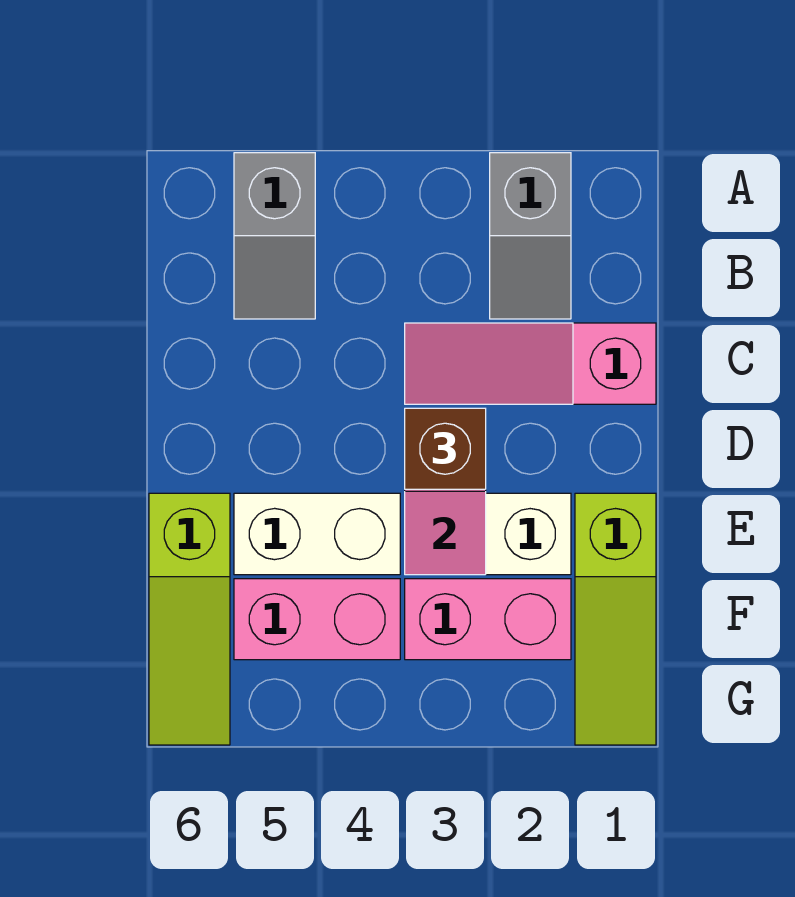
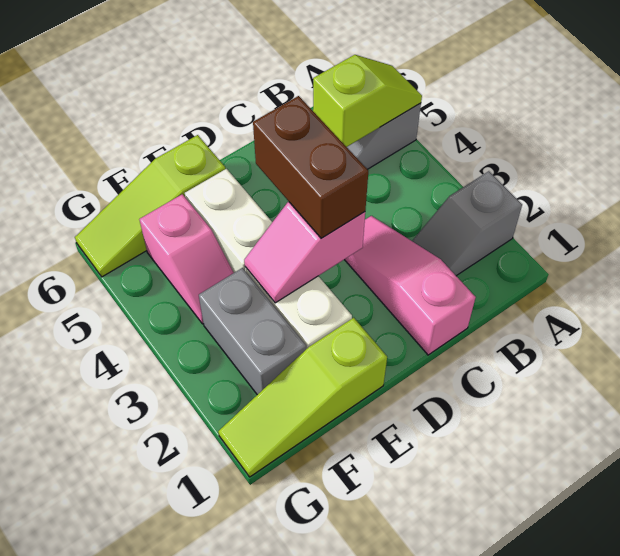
none -> lime slope A5:B5 level 2 top B
brown brick D3 level 3 -> brown brick D3:D4 level 3
pink brick F2:F3 level 1 -> grey brick F2:F3 level 1
pink brick F4:F5 level 1 -> pink slope F4:F5 level 1 top 5

